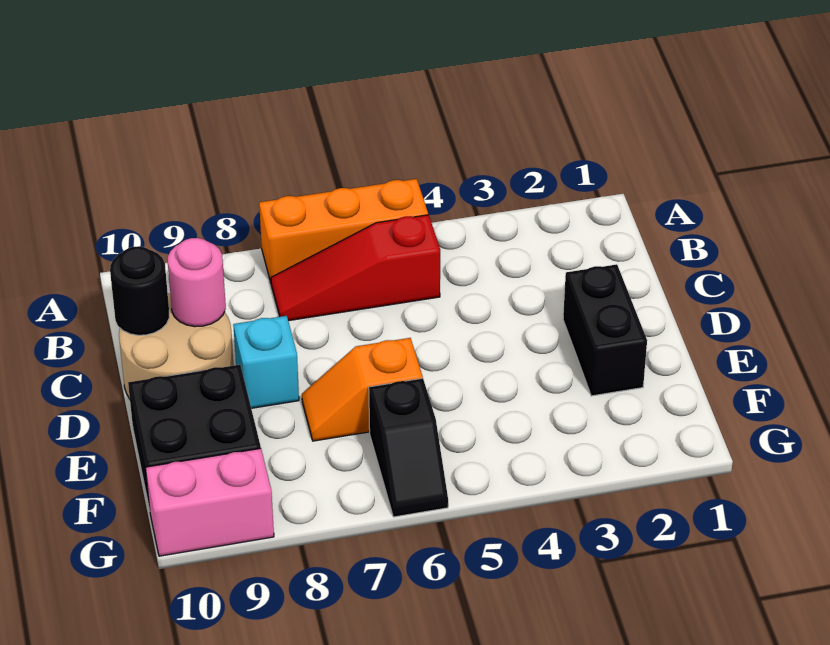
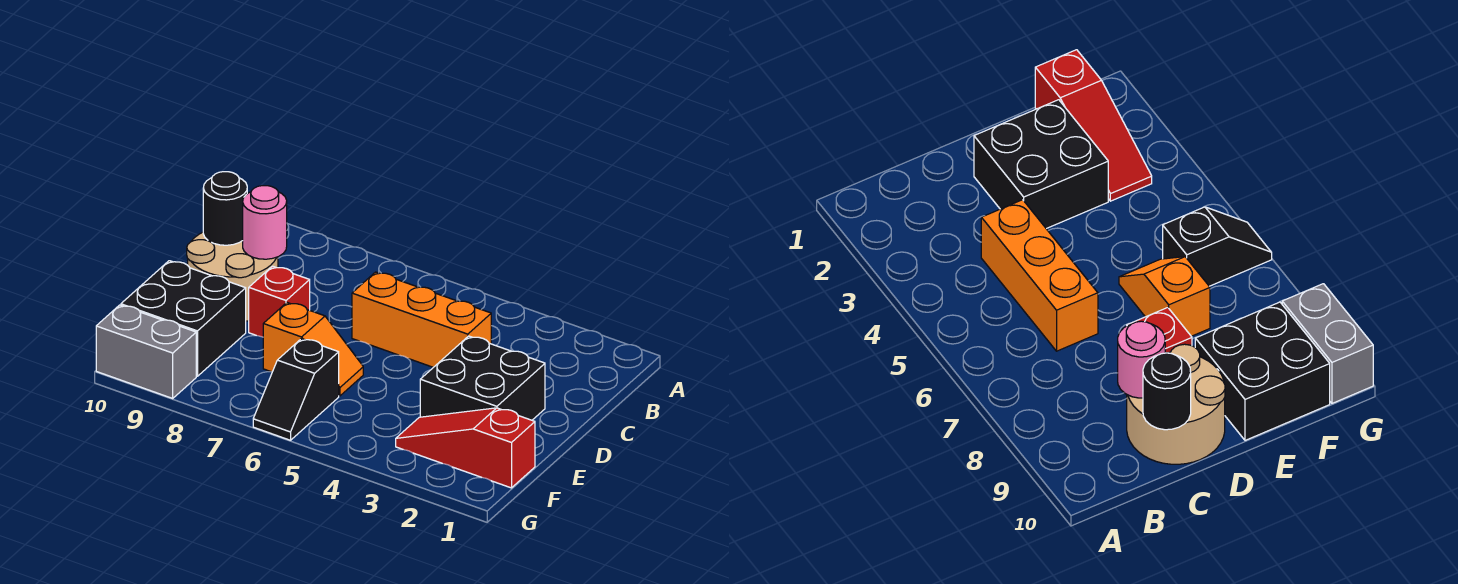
orange brick A5:A7 level 1 -> orange brick C4:C6 level 1
red slope B5:B7 level 1 top 5 -> red slope F1:F3 level 1 top 1
black brick D2:E2 level 1 -> black brick D2:E3 level 1
cyan brick D8 level 1 -> red brick D8 level 1
orange slope E6:E7 level 1 top 6 -> orange slope E6:E7 level 1 top 7
pink brick G9:G10 level 1 -> grey brick G9:G10 level 1

